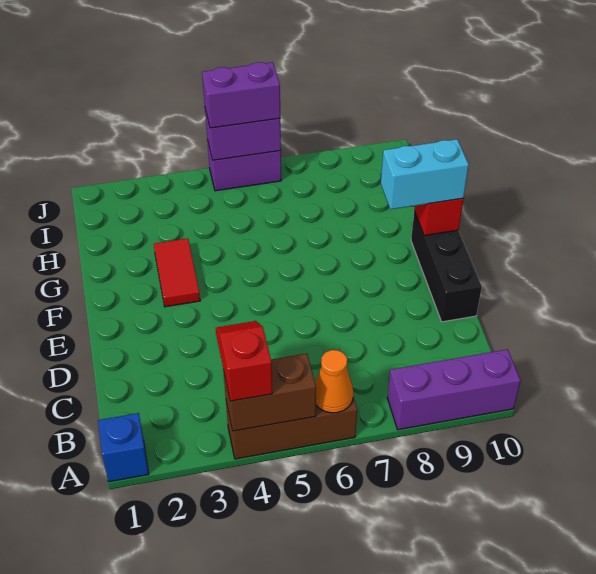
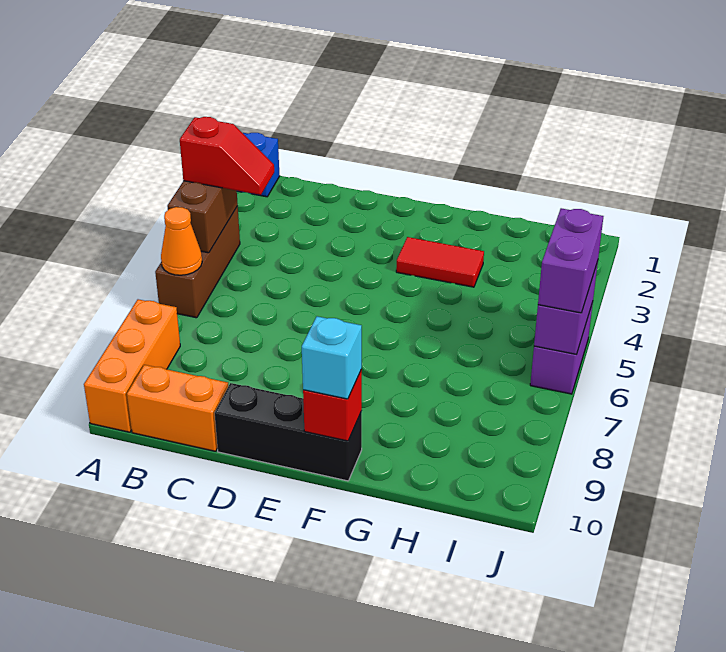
purple brick A8:A10 level 1 -> orange brick A8:A10 level 1
none -> orange brick B10:C10 level 1
cyan brick F9:F10 level 3 -> cyan brick F10 level 3

